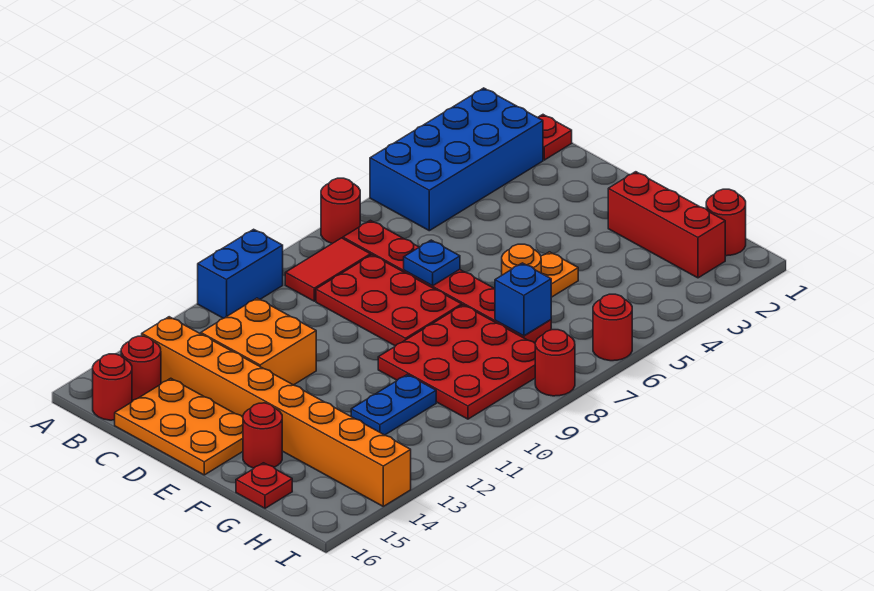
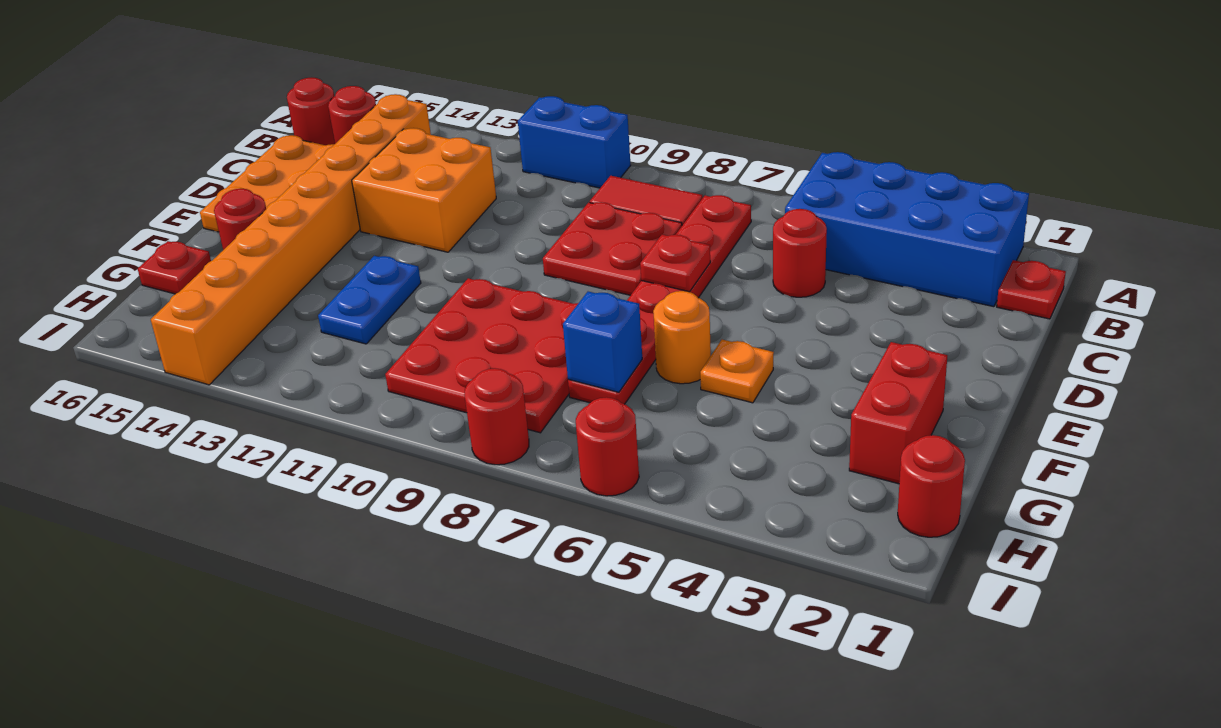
red round brick A7 level 1 -> red round brick C5 level 1
red plate C8:E9 level 1 -> red plate C8:D9 level 1
blue plate D7 level 2 -> red plate D7 level 2
red brick F2:H2 level 1 -> red brick F2:G2 level 1
blue plate G11:G12 level 1 -> blue plate F12:G12 level 1

